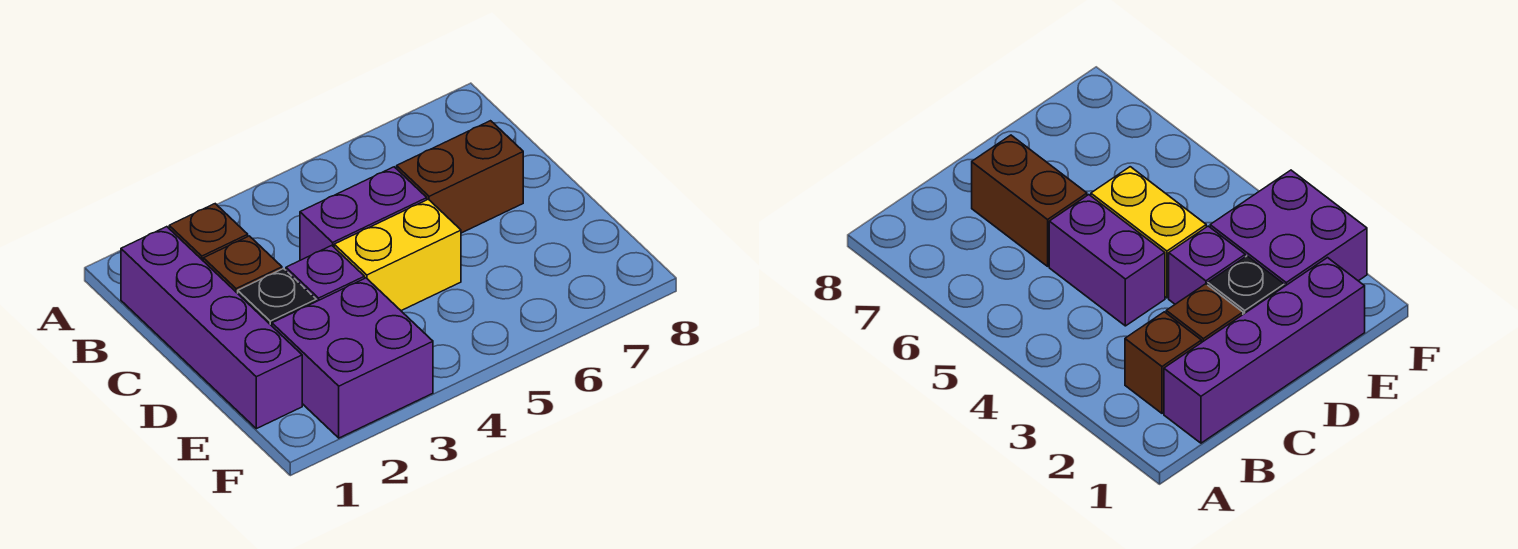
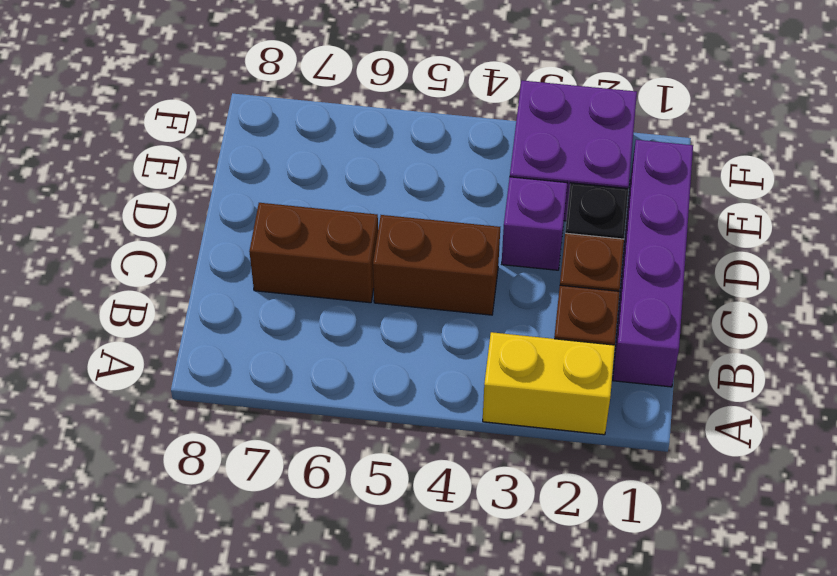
purple brick C4:C5 level 1 -> brown brick C4:C5 level 1
yellow brick D4:D5 level 1 -> yellow brick A2:A3 level 1

